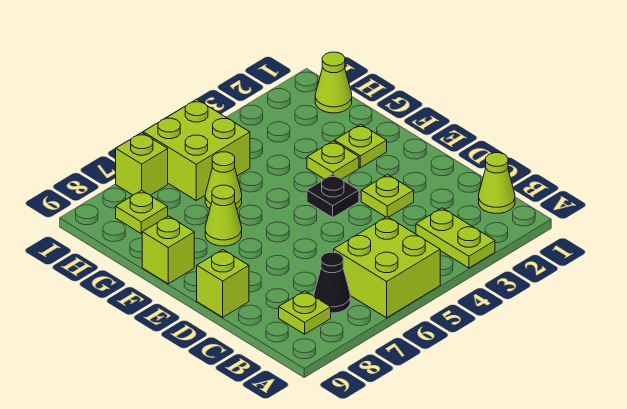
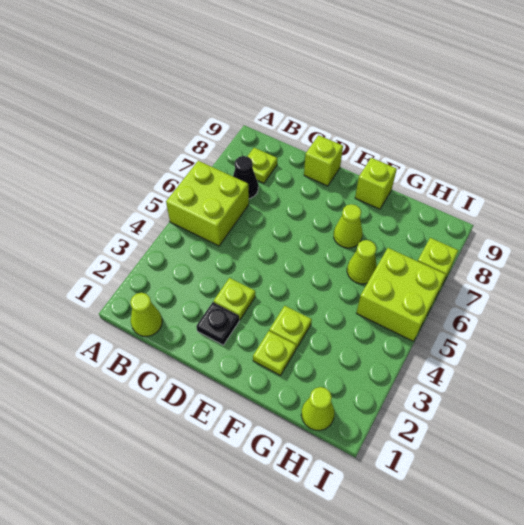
lime plate A3:B3 level 1 -> none
black plate E4 level 1 -> black plate D2 level 1
lime plate H8 level 1 -> none

